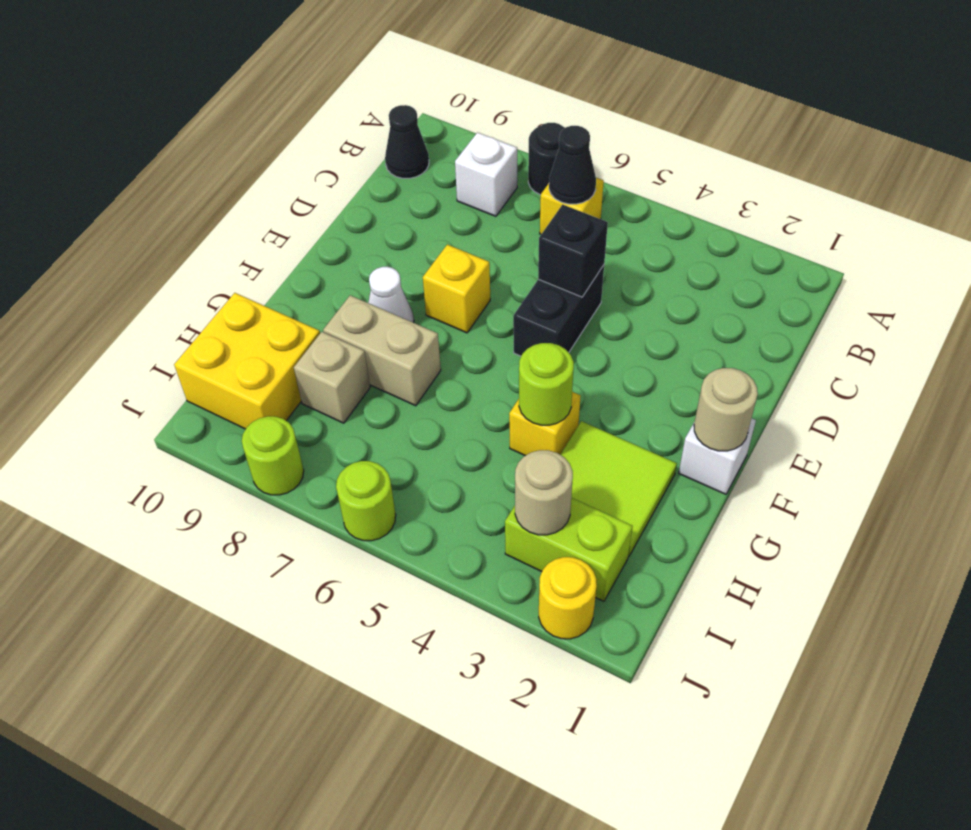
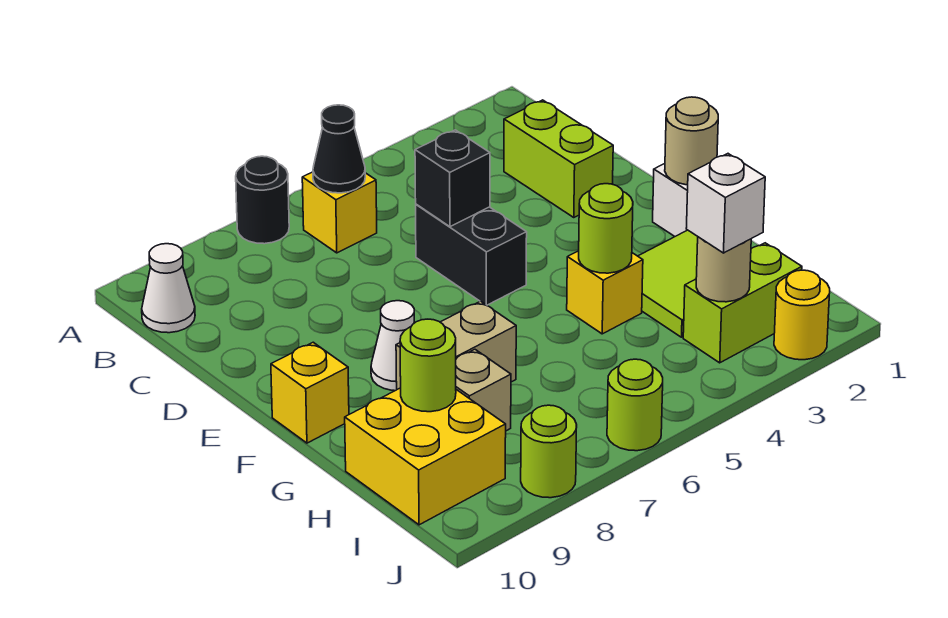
white brick B8 level 1 -> white brick I3 level 3
black cone B10 level 1 -> white cone B10 level 1
none -> lime brick C2:D2 level 1
yellow brick E7 level 1 -> yellow brick F10 level 1
none -> lime round brick H9 level 2

